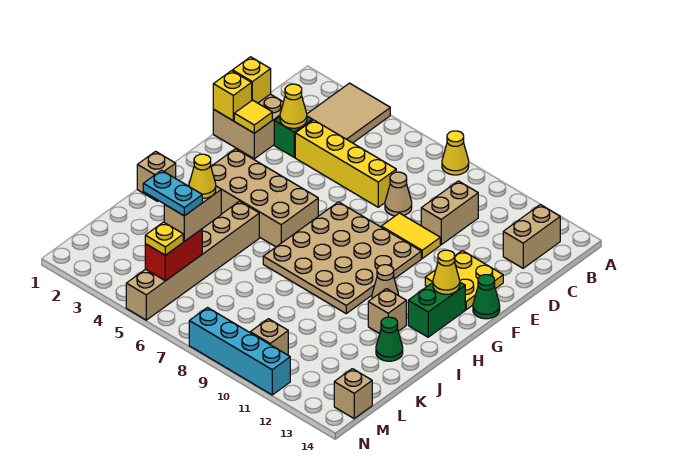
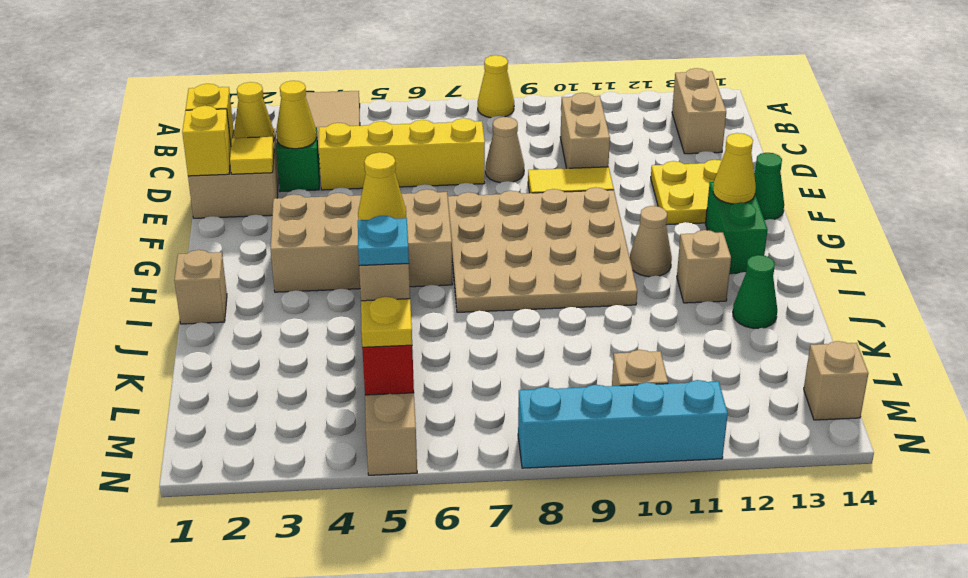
none -> yellow cone D2 level 2
cyan plate L4:L5 level 4 -> cyan plate L5 level 4

